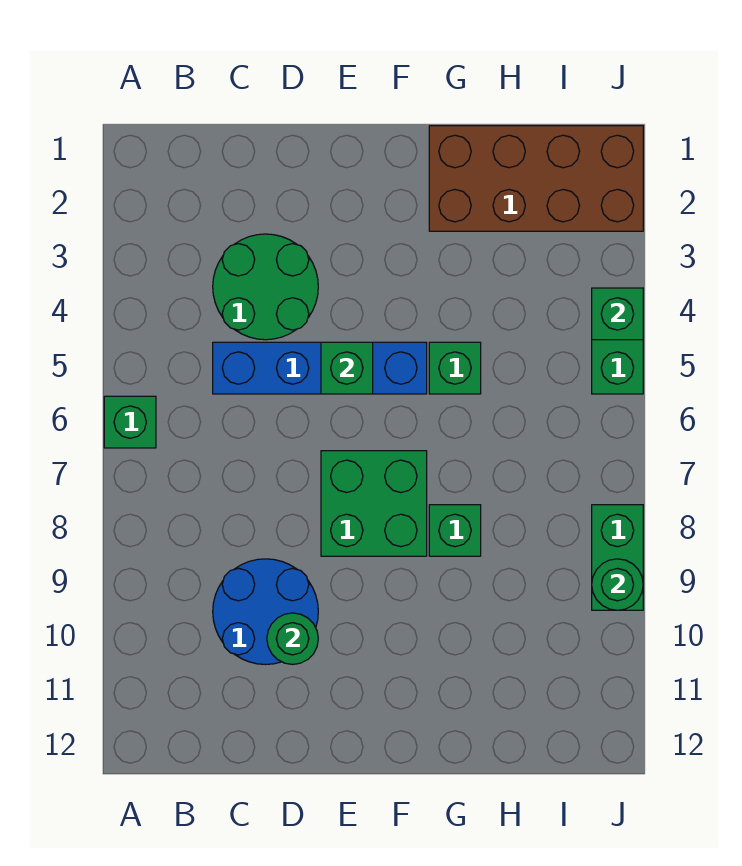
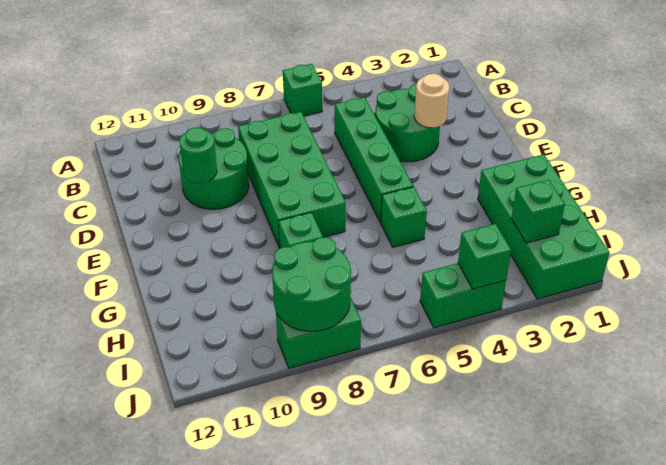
blue brick C5:F5 level 1 -> green brick C5:F5 level 1
blue round brick C9:D10 level 1 -> green round brick C9:D10 level 1
none -> tan round brick D3 level 2
green brick E5 level 2 -> green brick I2 level 2
green brick E7:F8 level 1 -> green brick C7:F8 level 1
brown brick G1:J2 level 1 -> green brick G1:J2 level 1
green round brick J9 level 2 -> green round brick I8:J9 level 2

